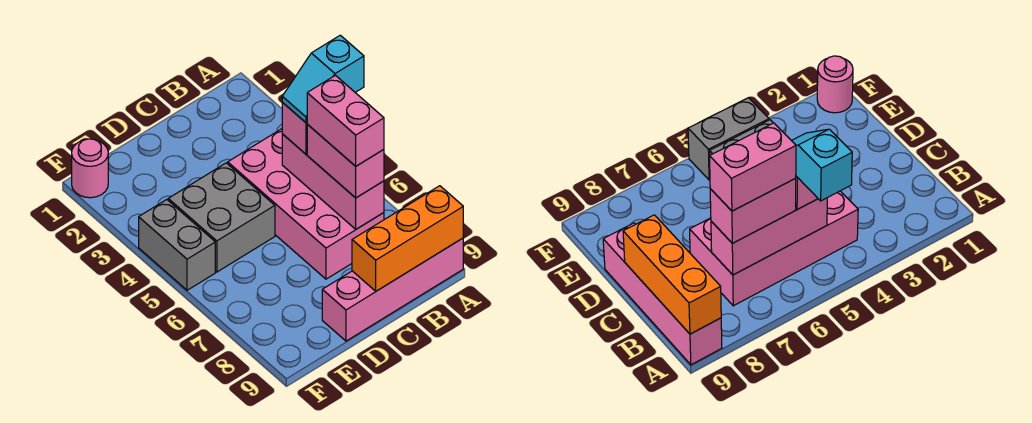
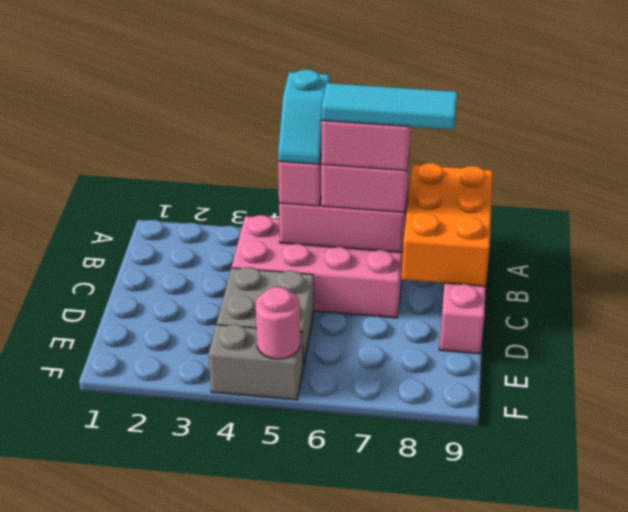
orange brick A9:C9 level 2 -> orange brick A8:C9 level 2
none -> cyan tile B6:B8 level 5
pink round brick F1 level 1 -> pink round brick F5 level 2

